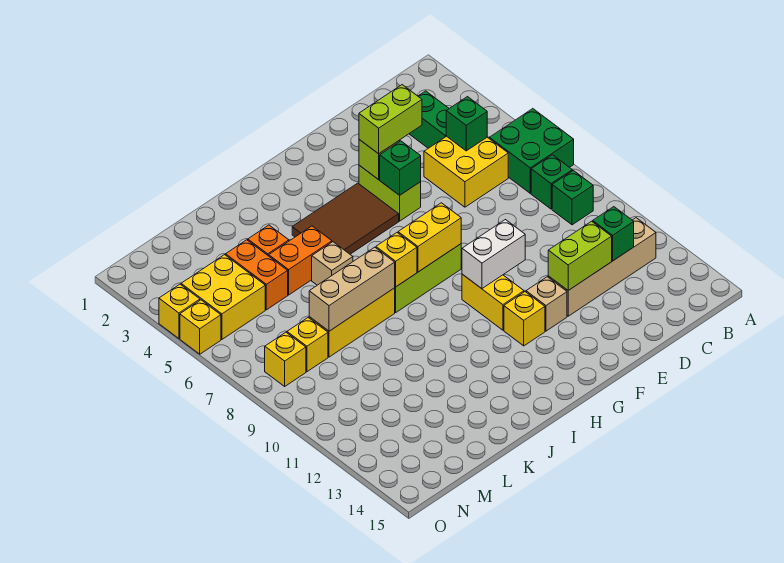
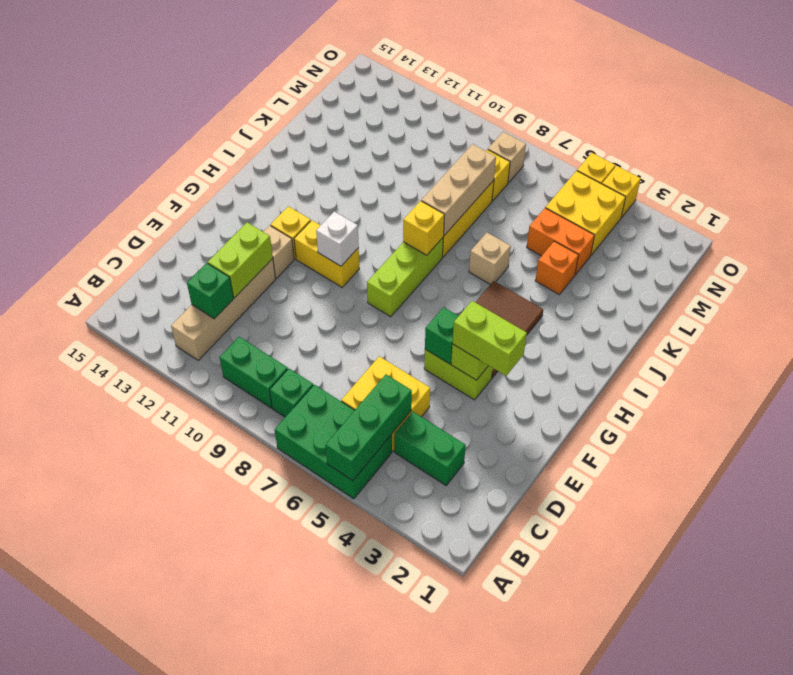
green brick A6:B7 level 1 -> green brick A5:B7 level 1
green brick B9 level 1 -> green brick B9:B10 level 1
green brick C5 level 2 -> green brick A5:C5 level 2
lime brick E4:F4 level 3 -> lime brick F3:F4 level 3
white brick F10:G10 level 2 -> white brick G10 level 2
yellow brick G8:H8 level 2 -> none
orange brick J5:K5 level 1 -> none
yellow brick N8 level 1 -> tan brick N8 level 1

